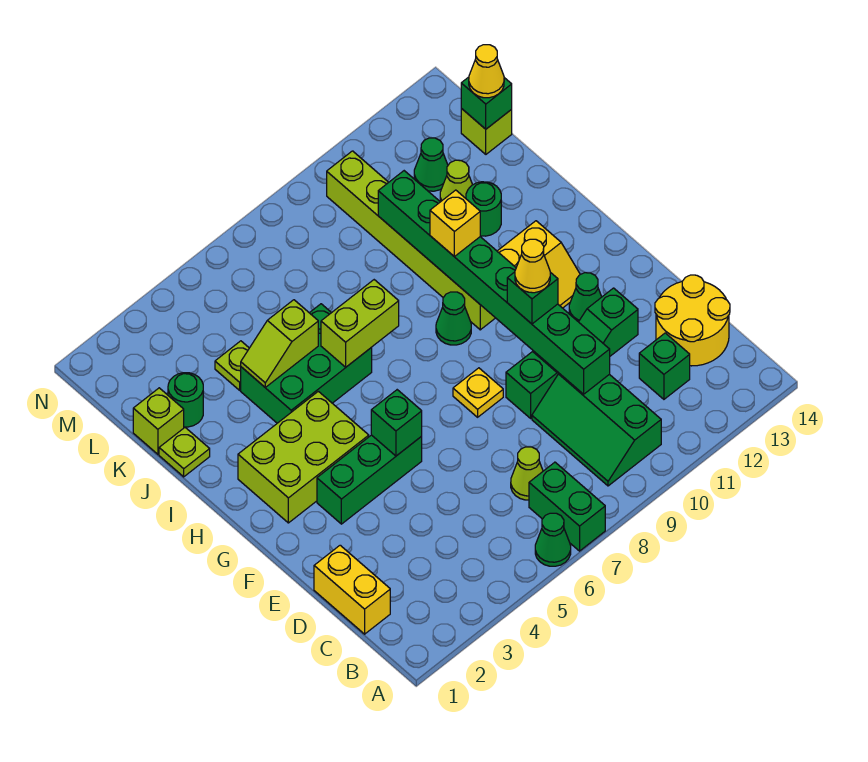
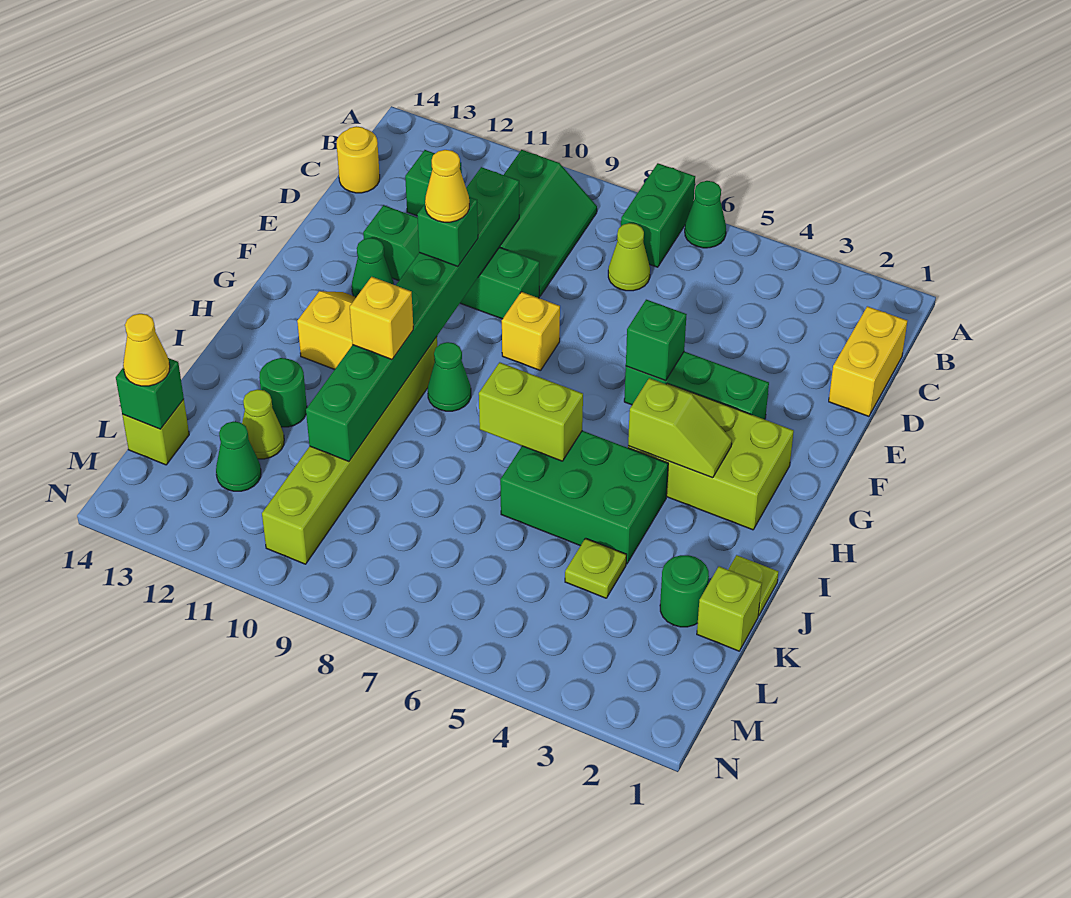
yellow round brick C13:D14 level 1 -> yellow round brick C14 level 1
yellow plate F8 level 1 -> yellow brick F8 level 1
lime slope J4:J5 level 2 top 5 -> lime slope H3:H4 level 2 top 4

